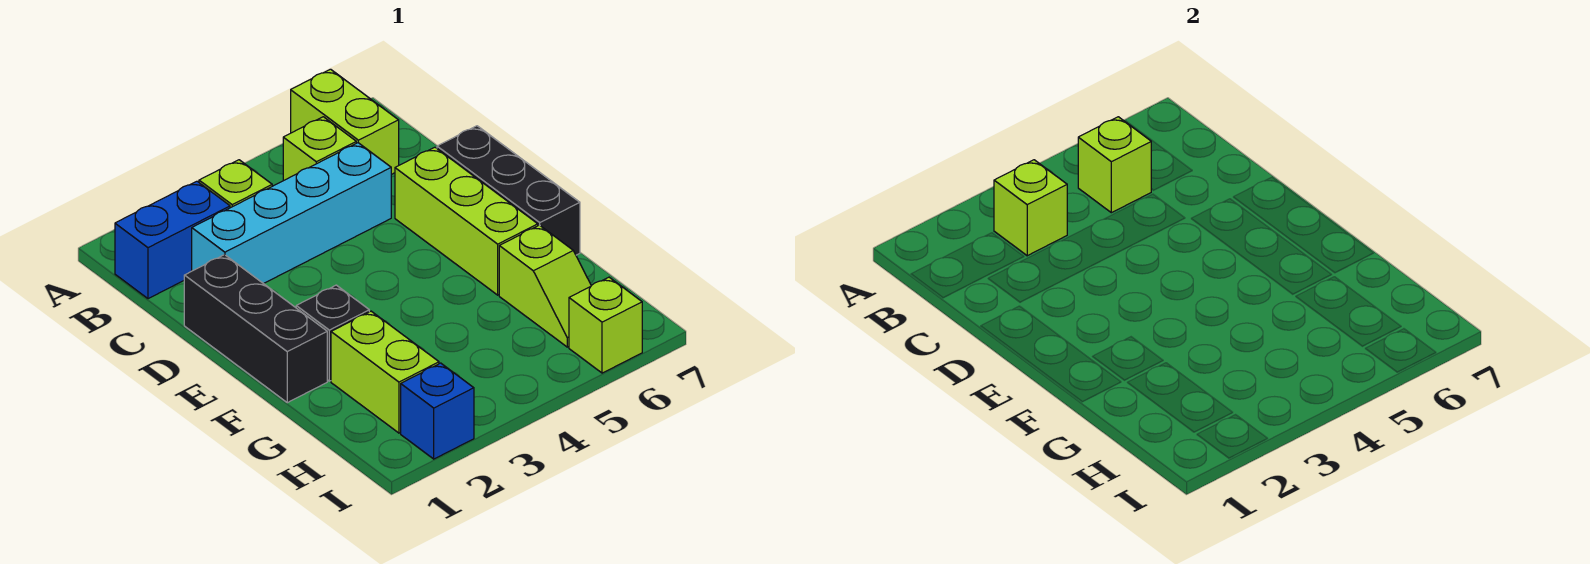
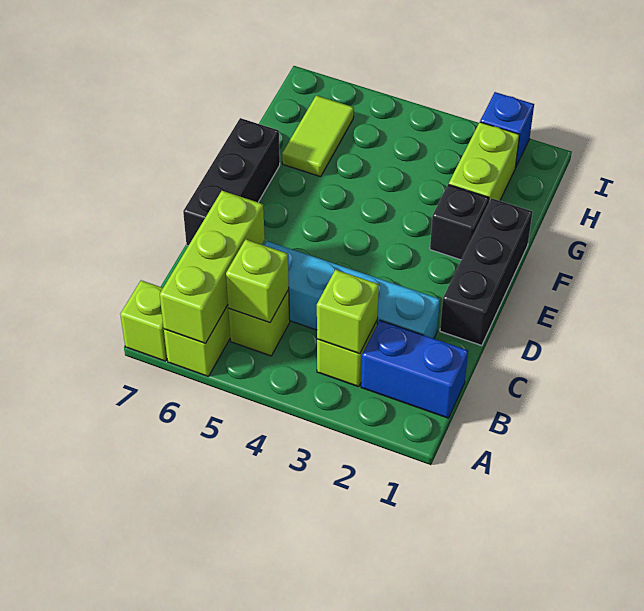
lime brick D6:F6 level 1 -> lime brick A6:C6 level 2
lime slope G6:H6 level 1 top G -> lime tile G6:H6 level 1
lime brick I6 level 1 -> lime brick A7 level 1

